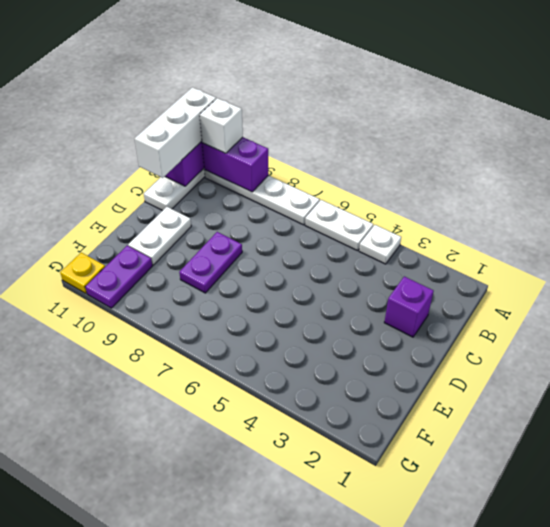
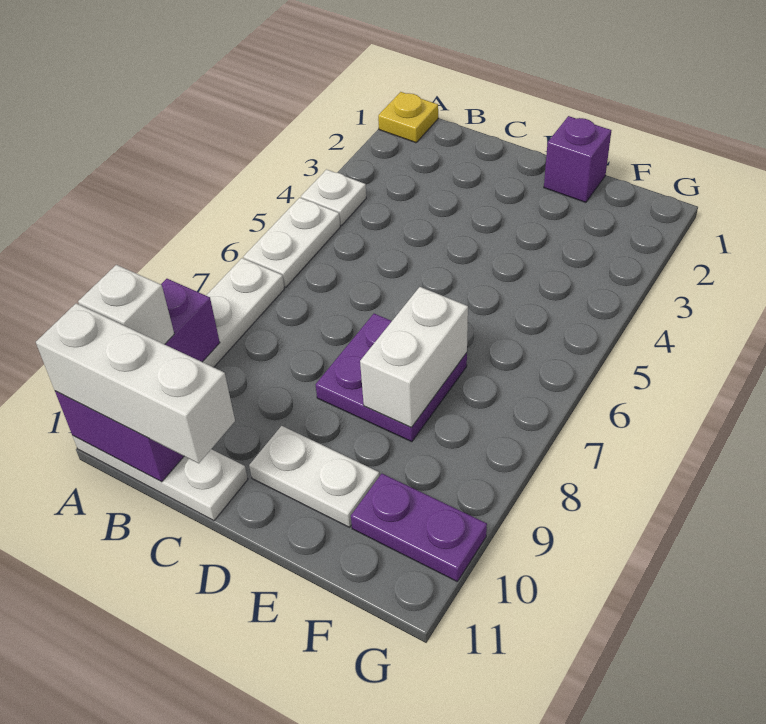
purple brick C2 level 1 -> purple brick E1 level 1
purple plate D8:E8 level 1 -> purple plate D7:E8 level 1
none -> white brick E7:E8 level 2
yellow plate G11 level 1 -> yellow plate A1 level 1

